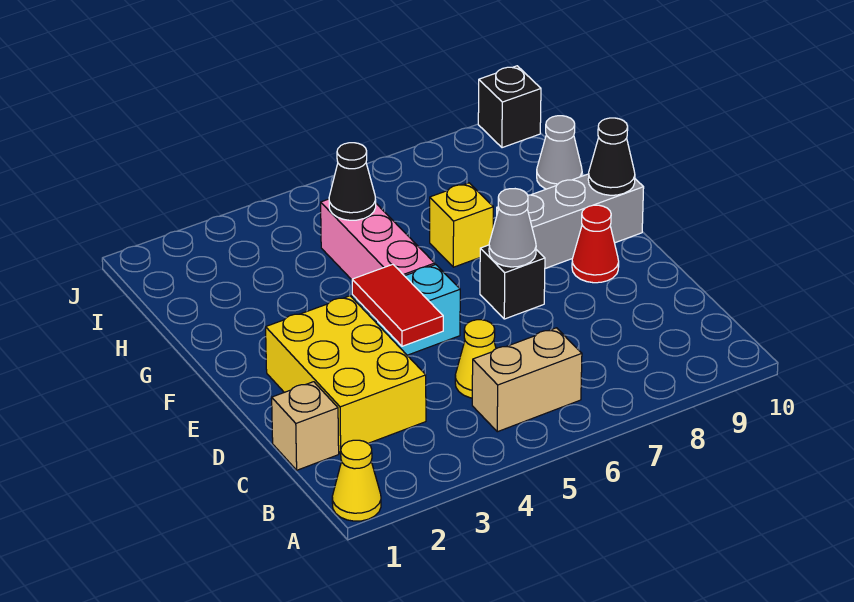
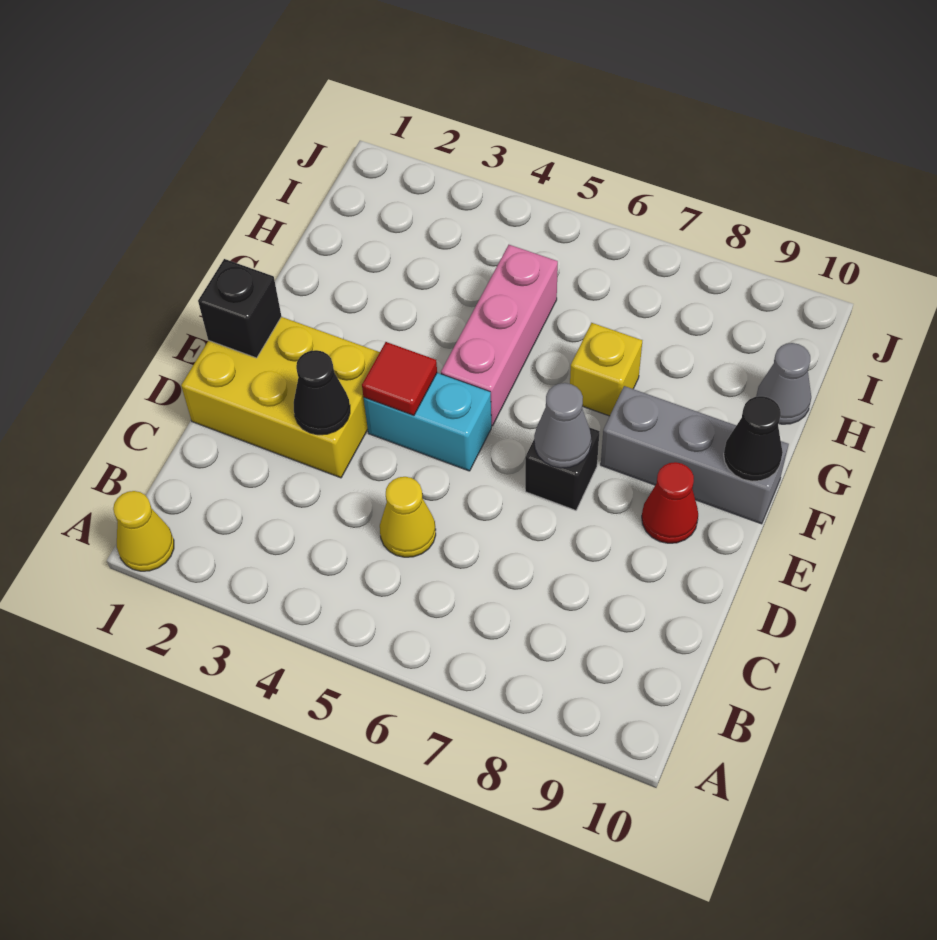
tan brick B5:B6 level 1 -> none
tan brick C1 level 1 -> none
yellow brick C2:E3 level 1 -> yellow brick D1:E3 level 1
red tile D4:E4 level 2 -> red tile E4 level 2
black cone H5 level 2 -> black cone D3 level 2
black brick J10 level 1 -> black brick E1 level 2

